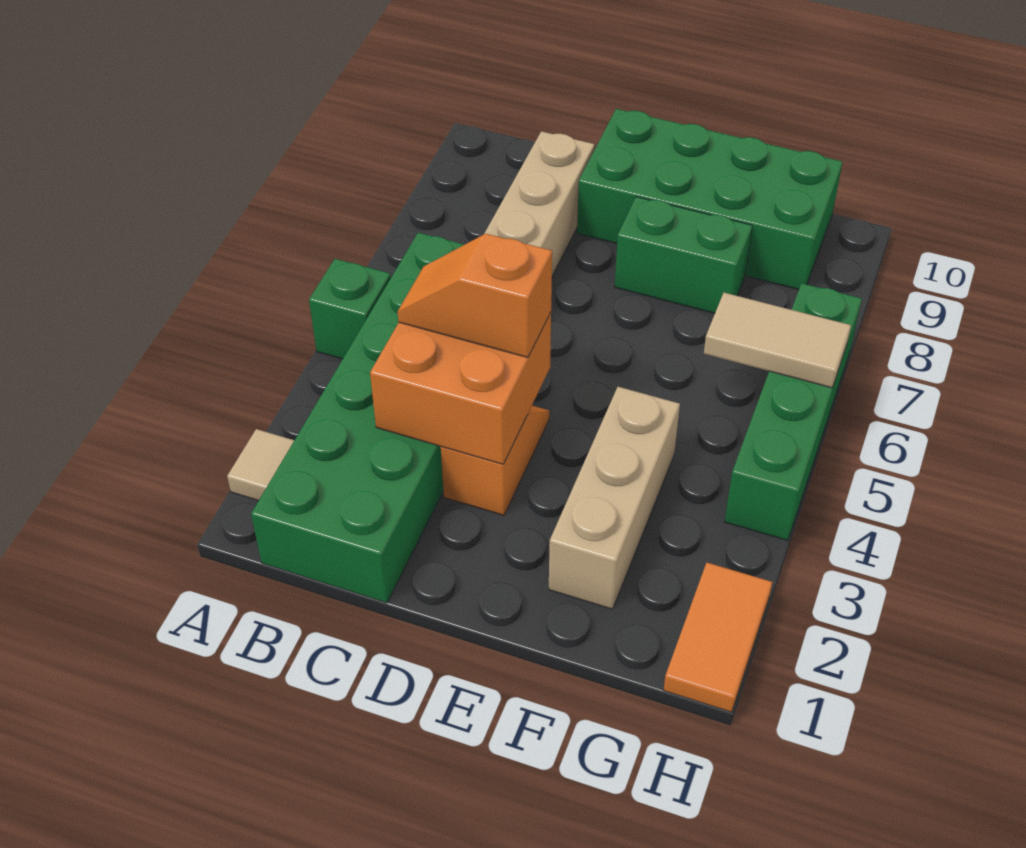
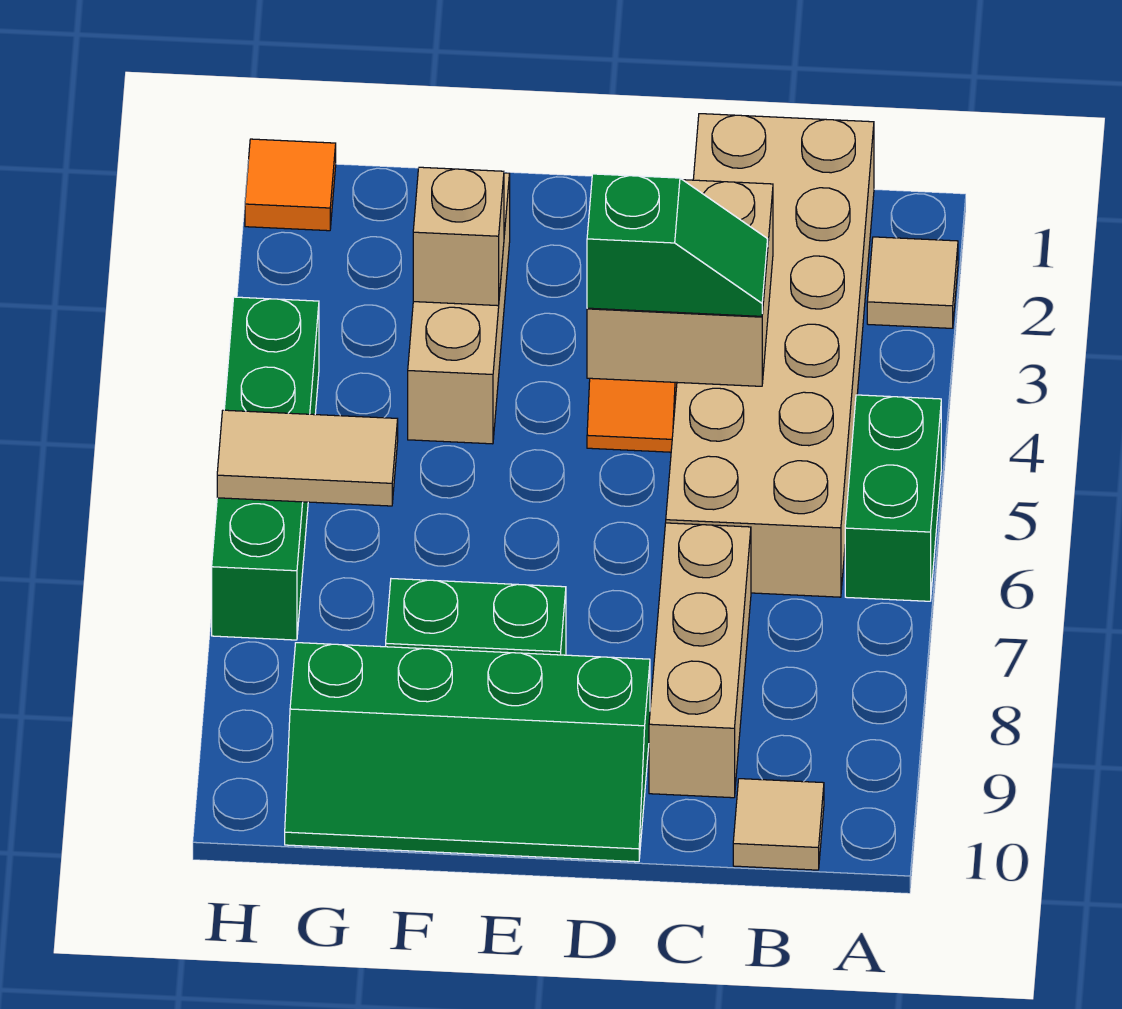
green brick A5 level 1 -> green brick A5:A6 level 1
green brick B1:C6 level 1 -> tan brick B1:C6 level 1
none -> tan tile B10 level 1
orange brick C3:D4 level 2 -> tan brick C3:D4 level 2
orange slope C4:D4 level 3 top D -> green slope C4:D4 level 3 top D
green brick D9:G10 level 1 -> green slope D9:G10 level 1 top 9
none -> tan brick F3 level 2
orange tile H1:H2 level 1 -> orange tile H1 level 1

